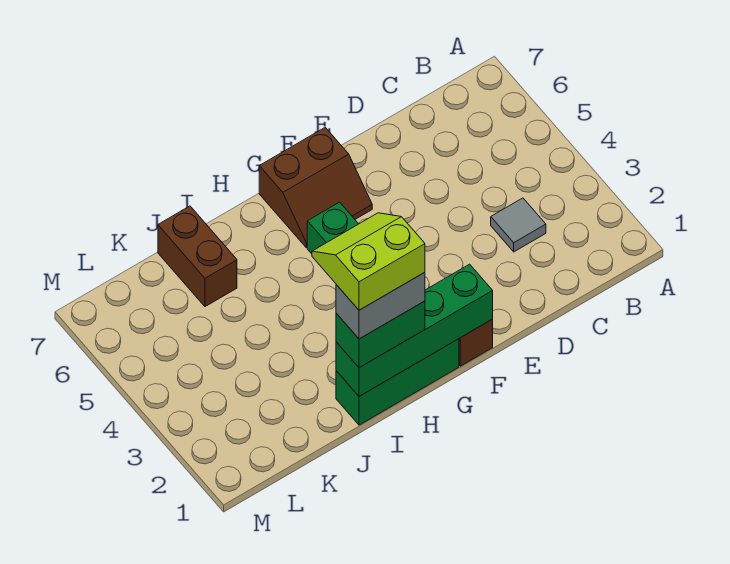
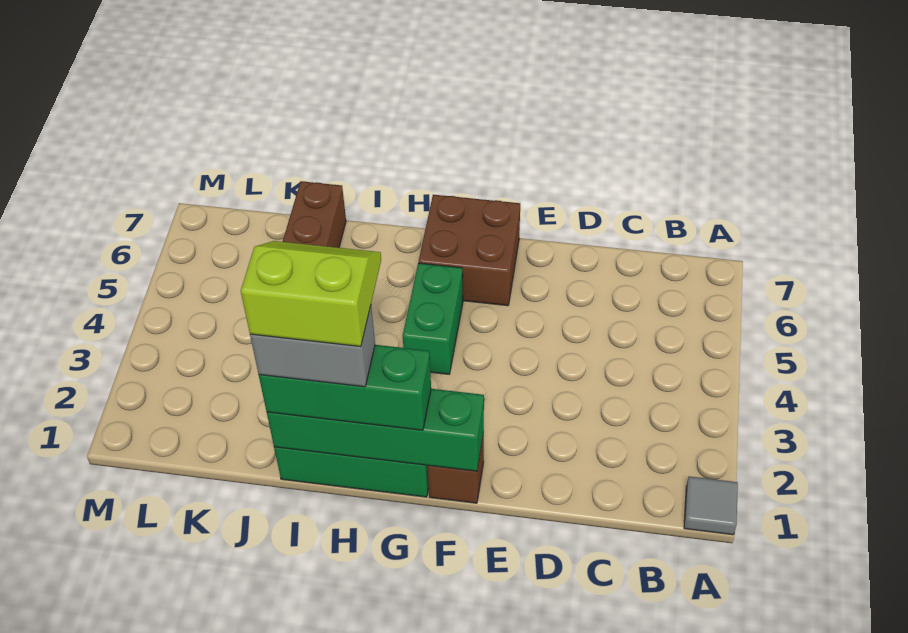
grey tile C3 level 1 -> grey tile A1 level 1
brown slope F6:G7 level 1 top 7 -> brown brick F6:G7 level 1
green brick H1:I1 level 3 -> green brick G1:I1 level 3

